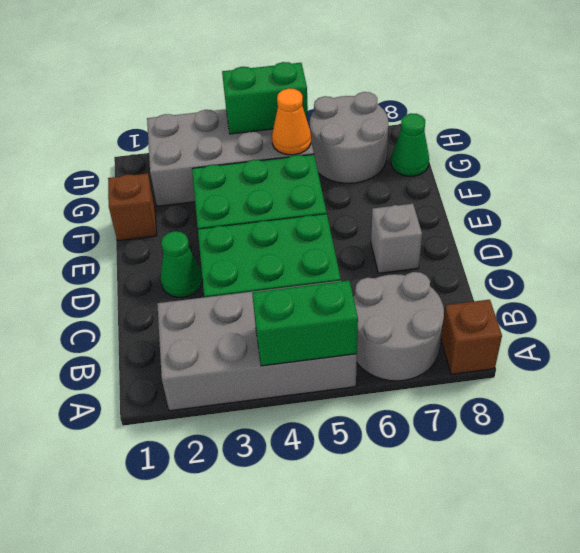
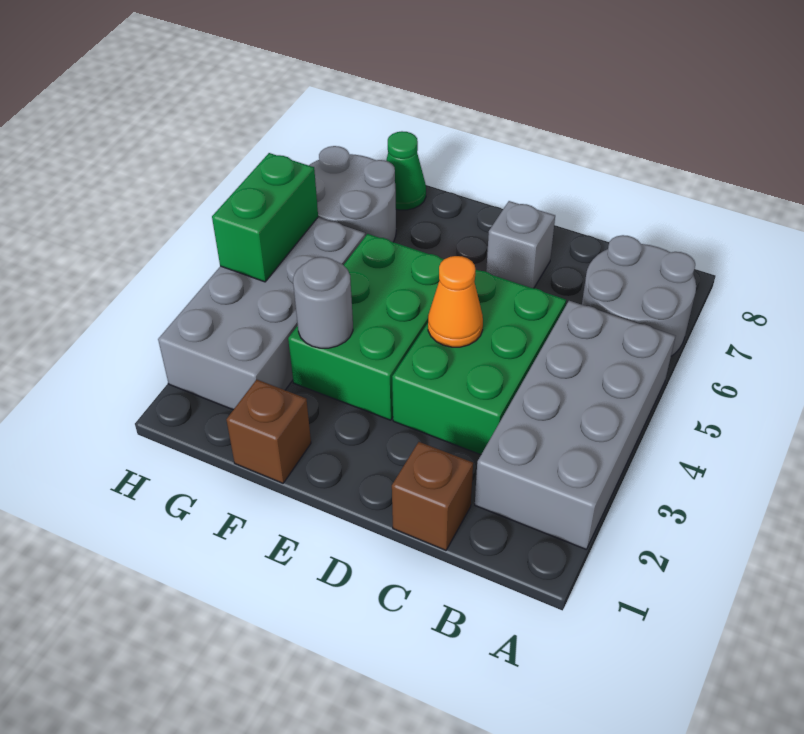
green brick A4:A5 level 2 -> none
brown brick A8 level 1 -> brown brick C1 level 1
green cone D2 level 1 -> none
none -> grey round brick F3 level 2
orange cone G5 level 2 -> orange cone D4 level 2

